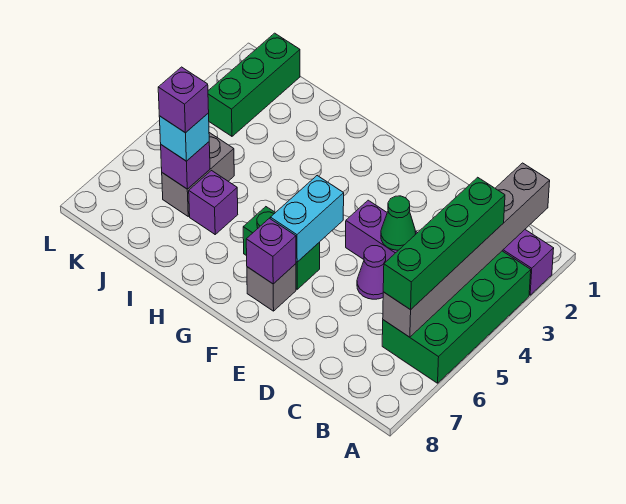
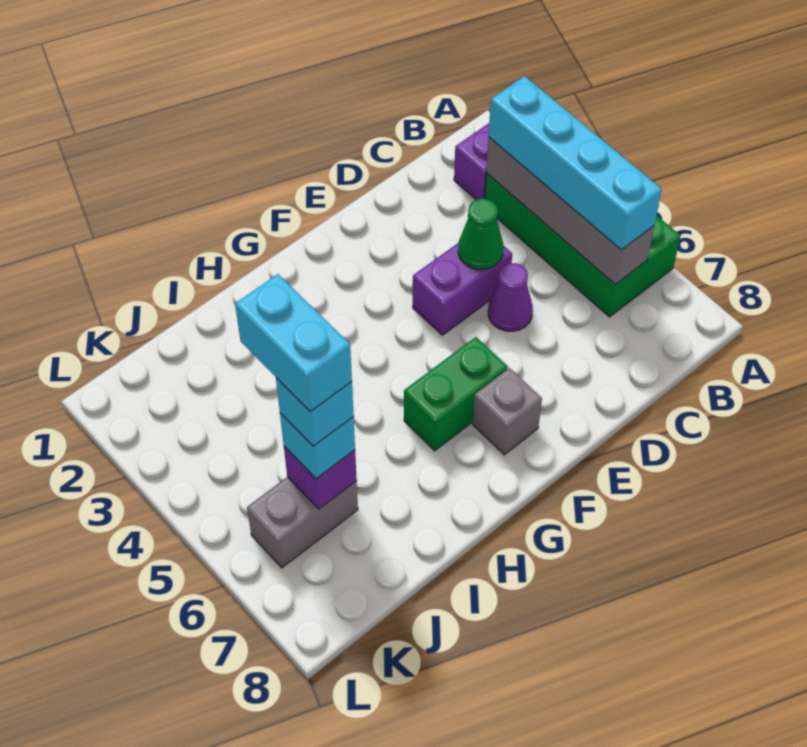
grey brick B1:B6 level 2 -> grey brick B3:B6 level 2
green brick B3:B6 level 3 -> cyan brick B3:B6 level 3
cyan brick F5:F6 level 2 -> cyan brick J5:J6 level 5
purple brick F7 level 2 -> none
purple brick I6 level 1 -> none
grey brick J5:J6 level 1 -> grey brick J6:K6 level 1
purple brick J6 level 4 -> cyan brick J6 level 4
green brick K1:K3 level 1 -> none

